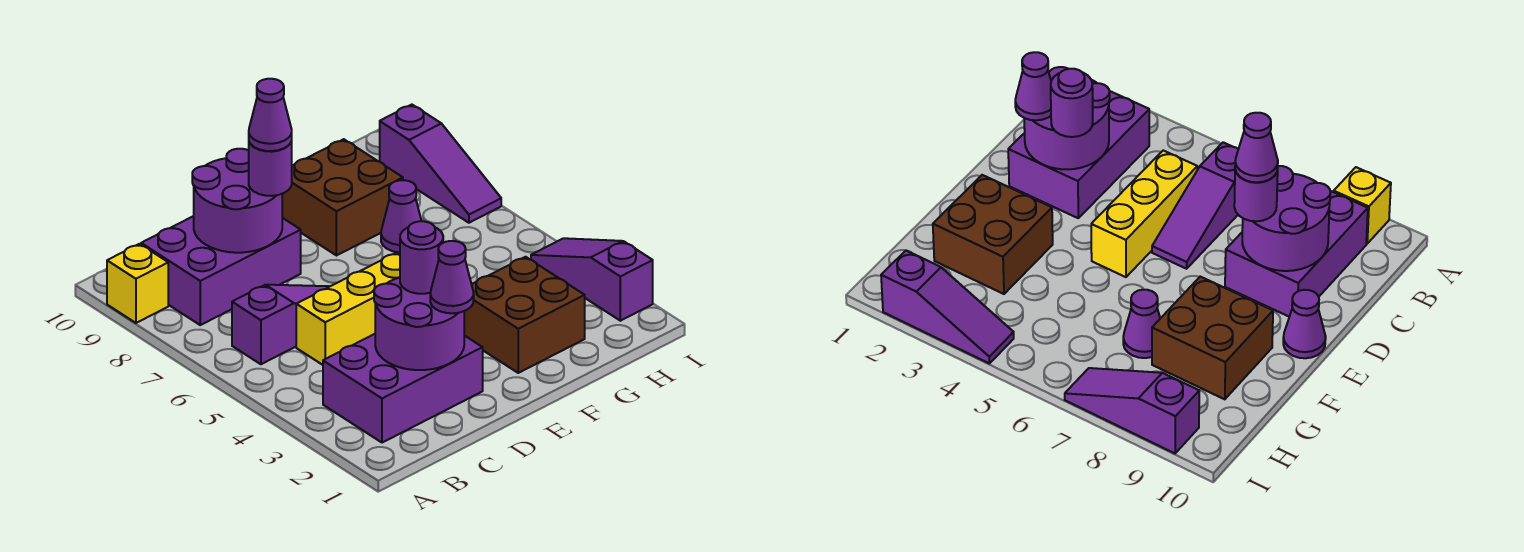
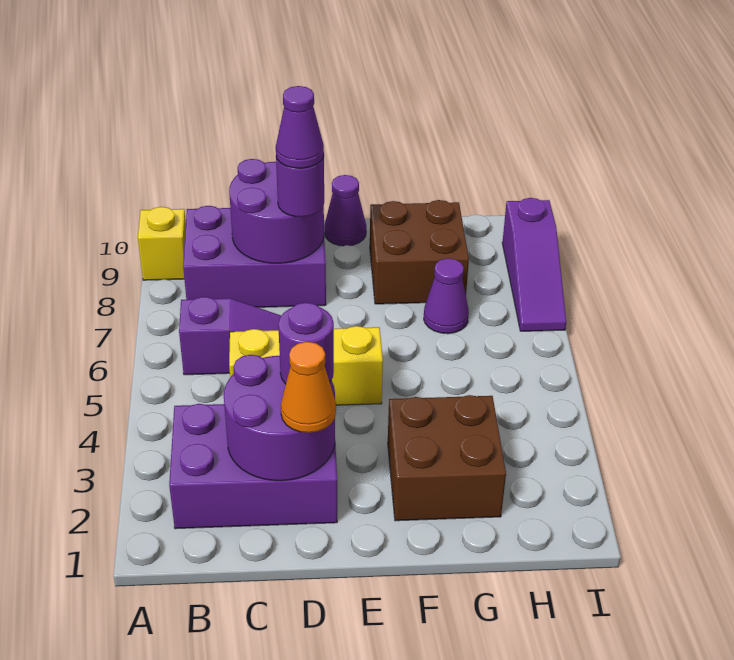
purple cone D2 level 3 -> orange cone D2 level 3
purple slope I2:I4 level 1 top 2 -> none

